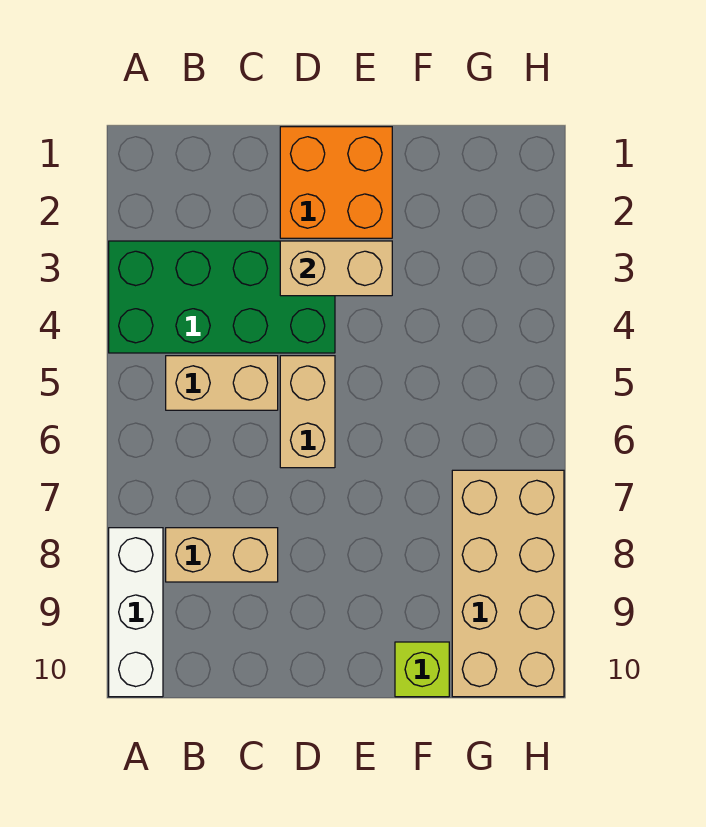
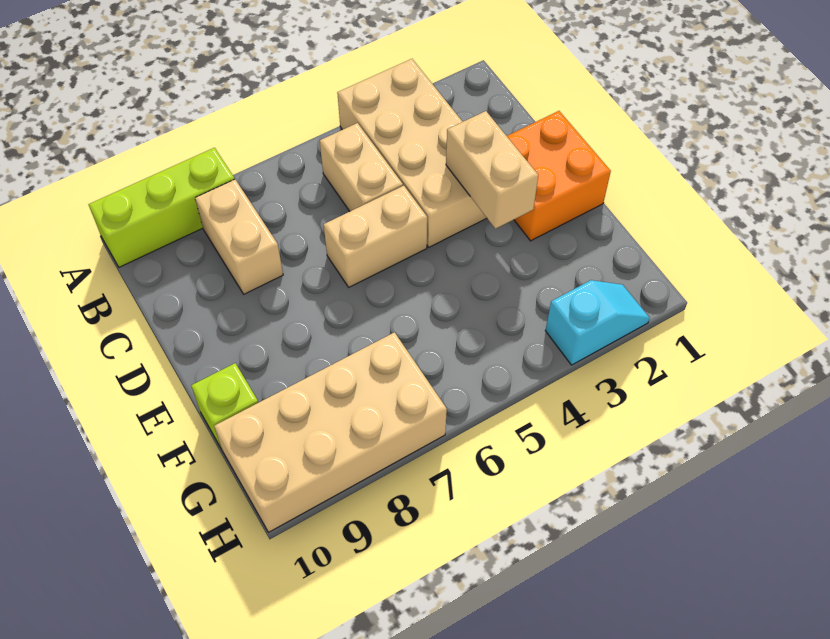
green brick A3:D4 level 1 -> tan brick A3:D4 level 1
white brick A8:A10 level 1 -> lime brick A8:A10 level 1
none -> cyan slope H2:H3 level 1 top 3

